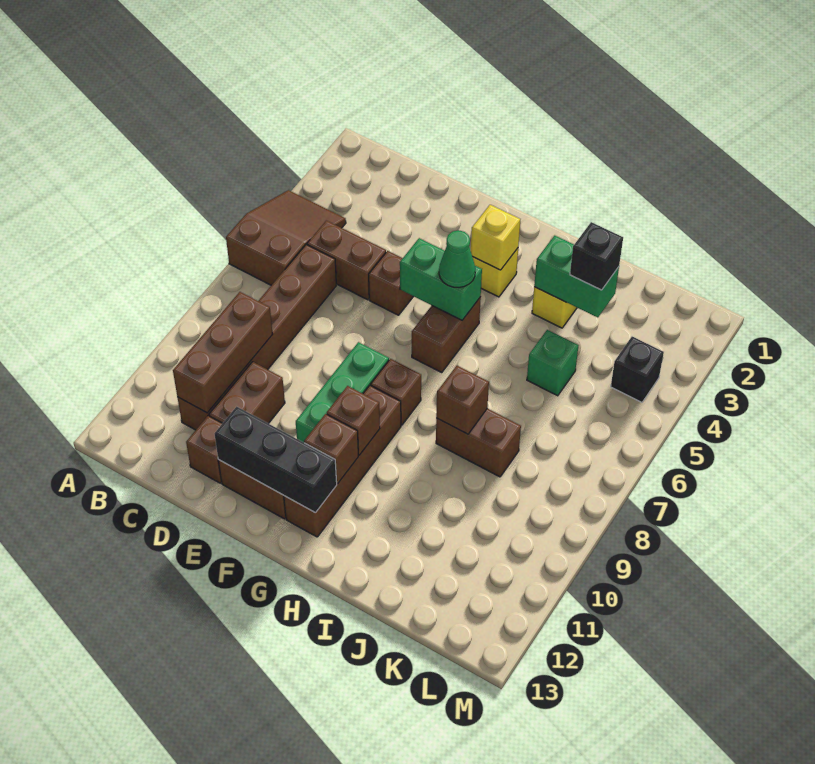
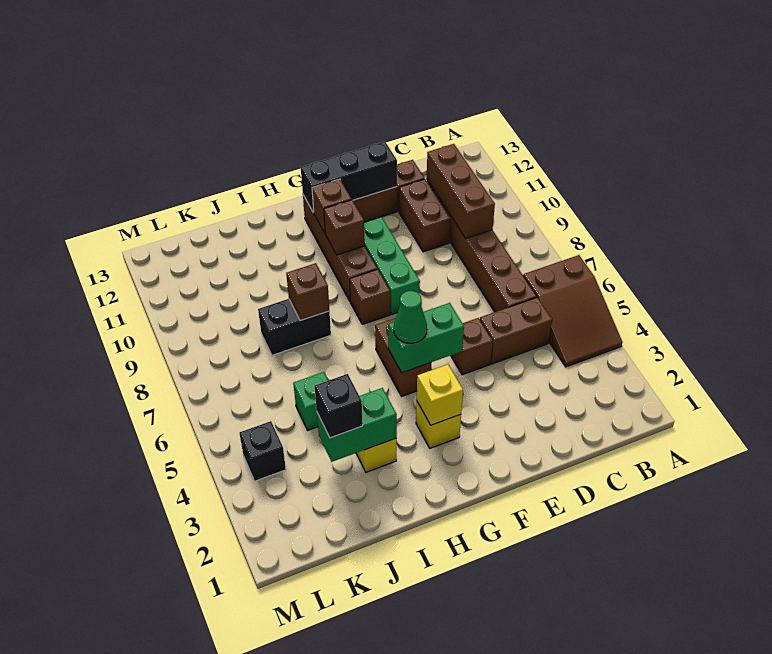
brown brick I8:J8 level 1 -> black brick I8:J8 level 1

